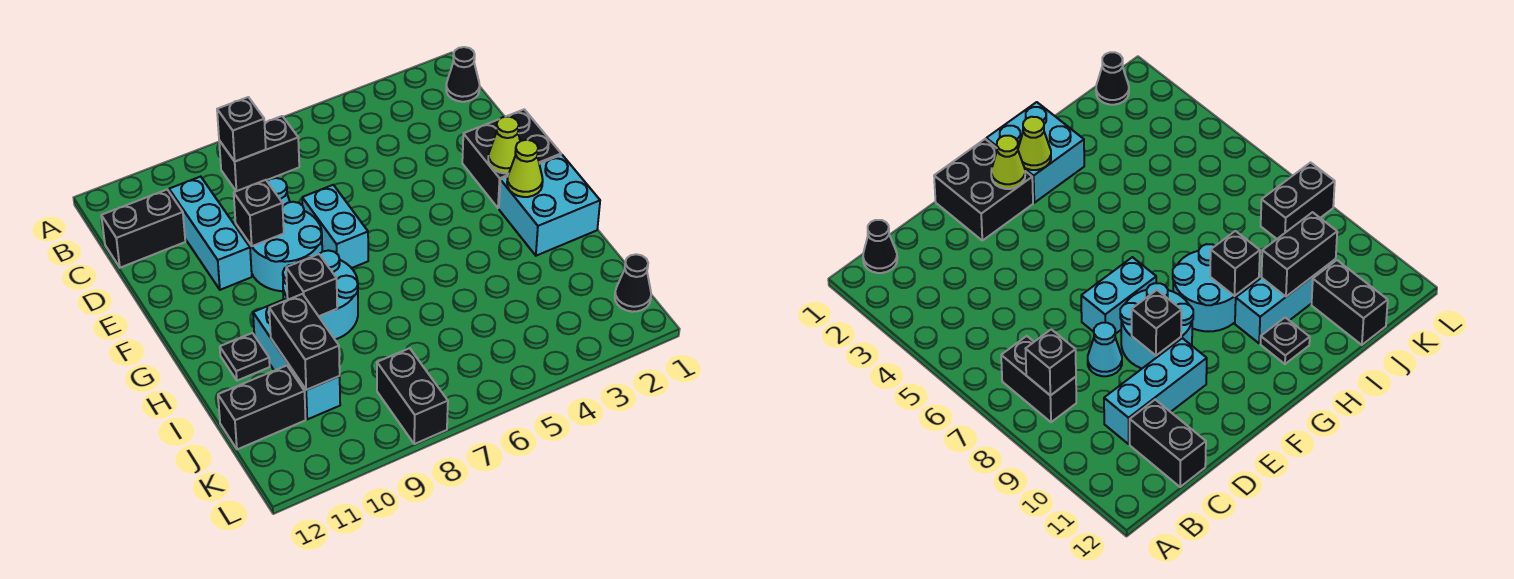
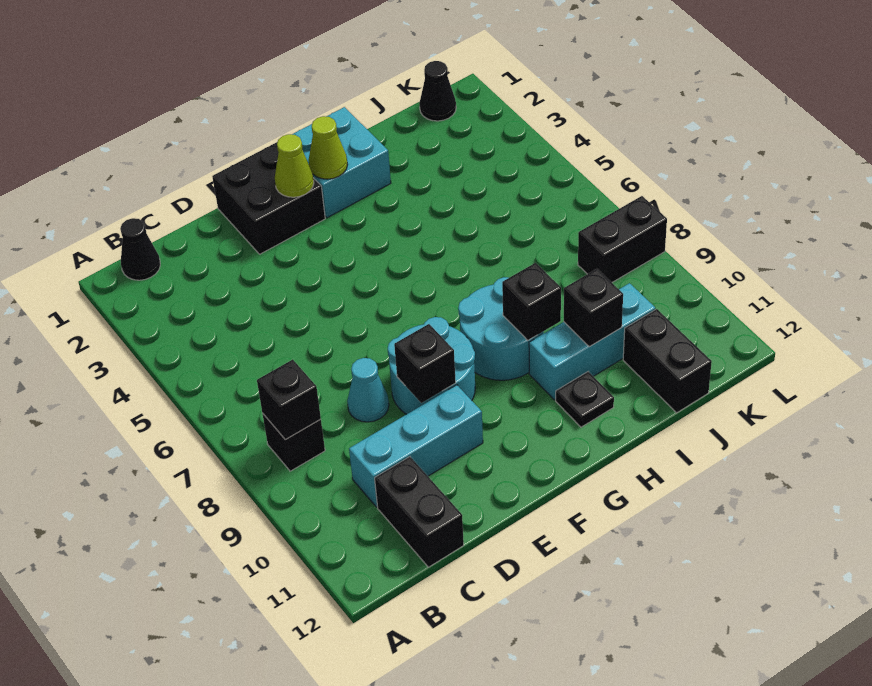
black brick B7:B8 level 1 -> black brick B8 level 1
cyan brick E7:F7 level 1 -> none
black brick I10:J10 level 2 -> black brick I10 level 2

